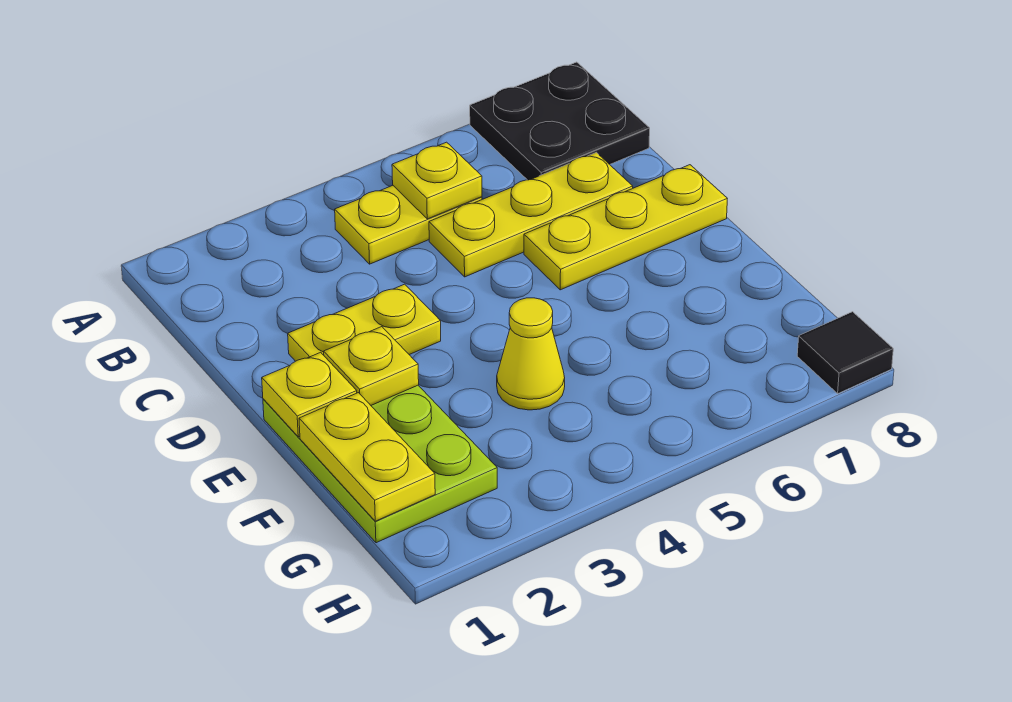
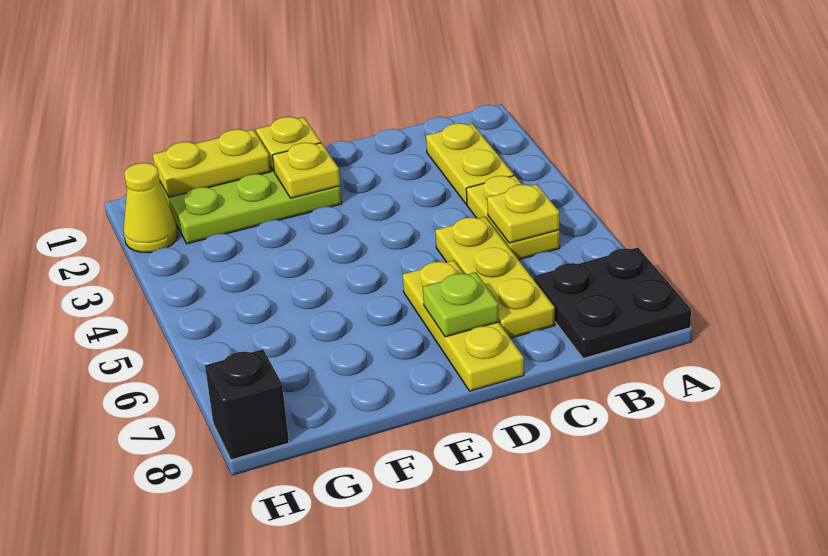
yellow plate D2:D3 level 1 -> yellow plate B2:B3 level 1
none -> lime plate D7 level 2
yellow cone F4 level 1 -> yellow cone H2 level 1
black tile H8 level 1 -> black brick H8 level 1

